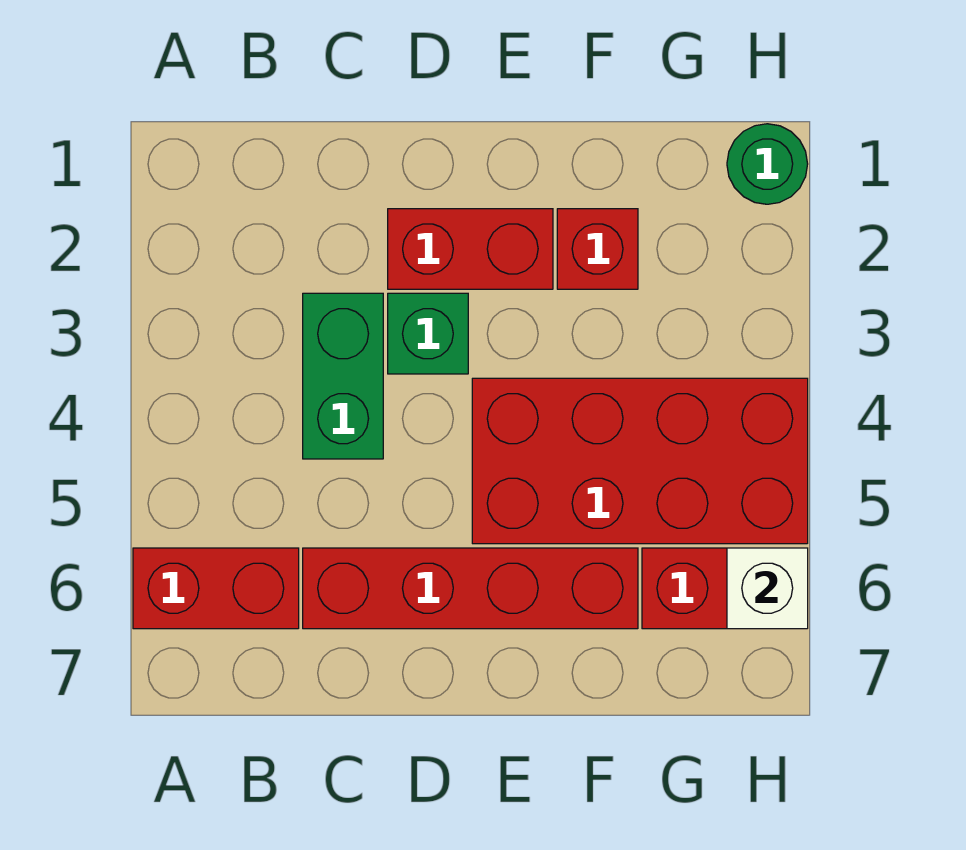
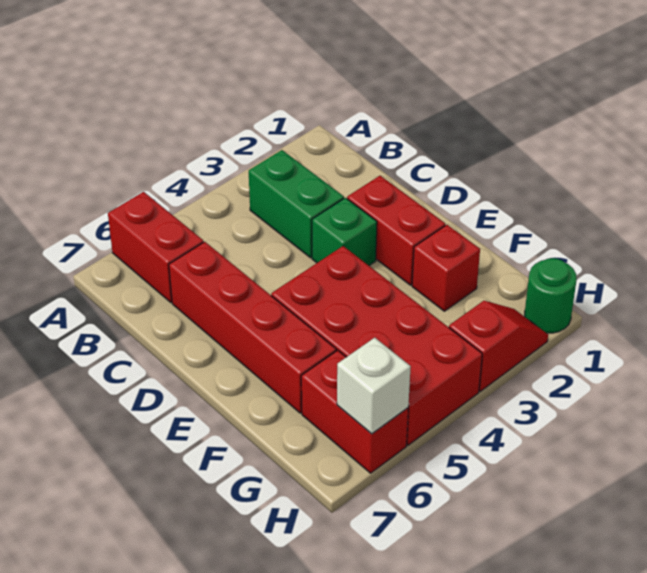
green brick C3:C4 level 1 -> green brick B3:C3 level 1
none -> red slope H2:H3 level 1 top 3

